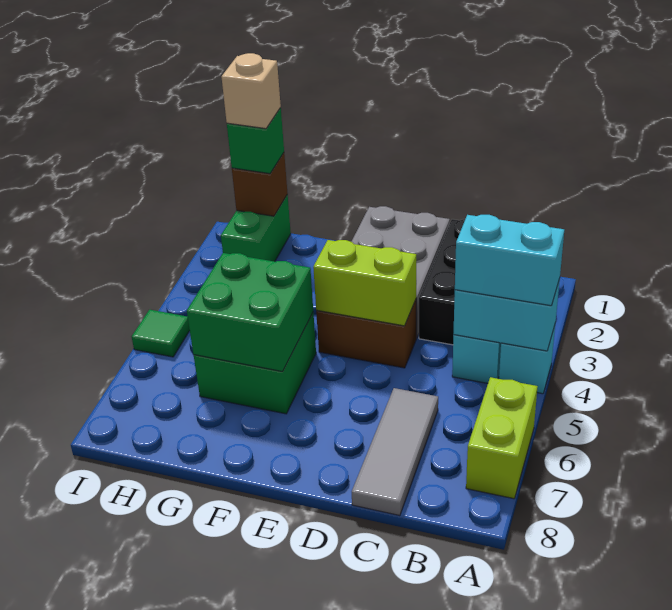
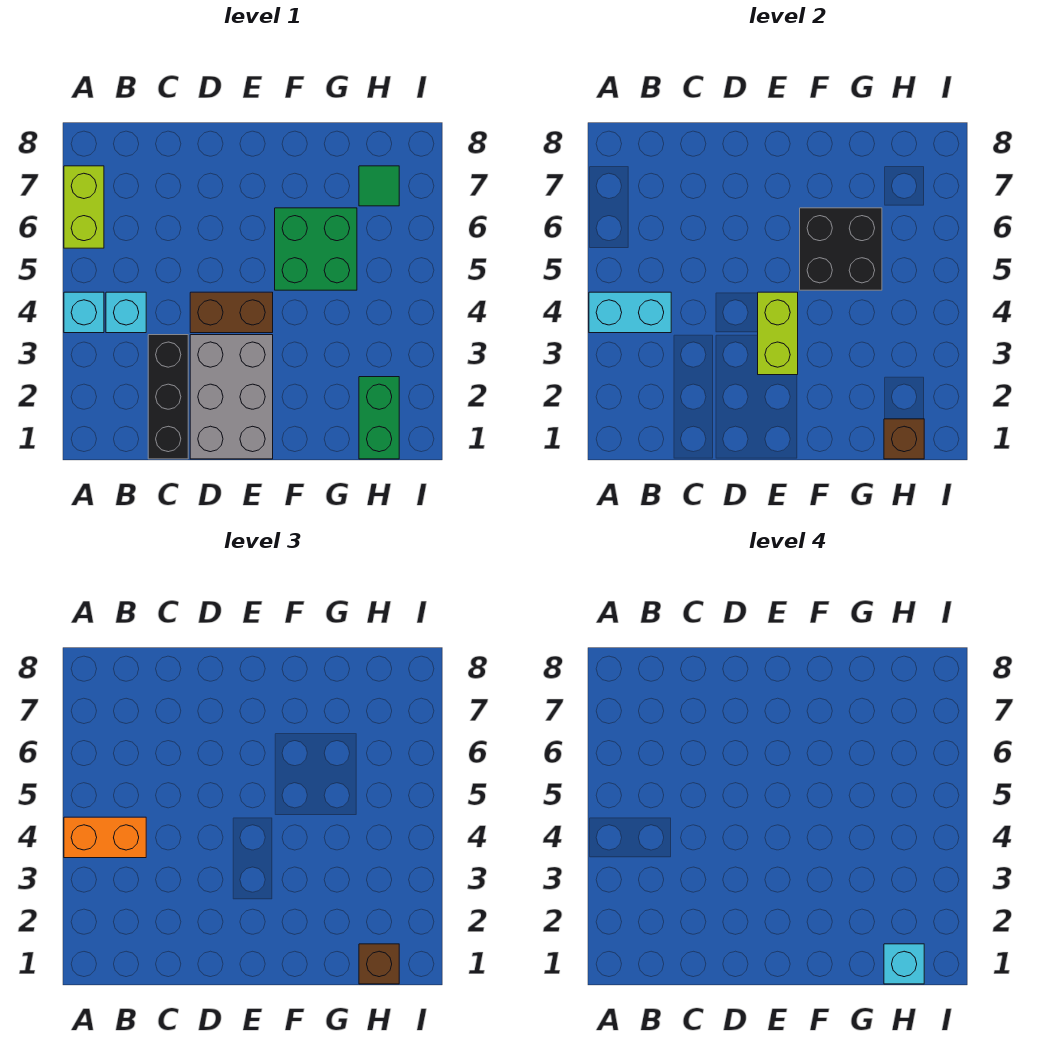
cyan brick A4:B4 level 3 -> orange brick A4:B4 level 3
grey tile C6:C8 level 1 -> none
lime brick D4:E4 level 2 -> lime brick E3:E4 level 2
green brick F5:G6 level 2 -> black brick F5:G6 level 2
green brick H1 level 3 -> brown brick H1 level 3
tan brick H1 level 4 -> cyan brick H1 level 4
green tile I5 level 1 -> green tile H7 level 1

